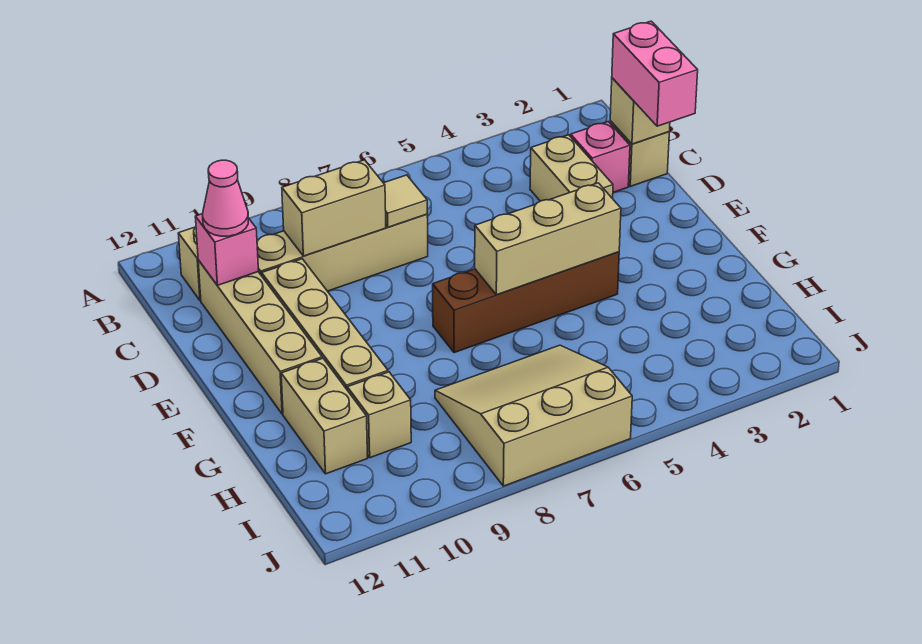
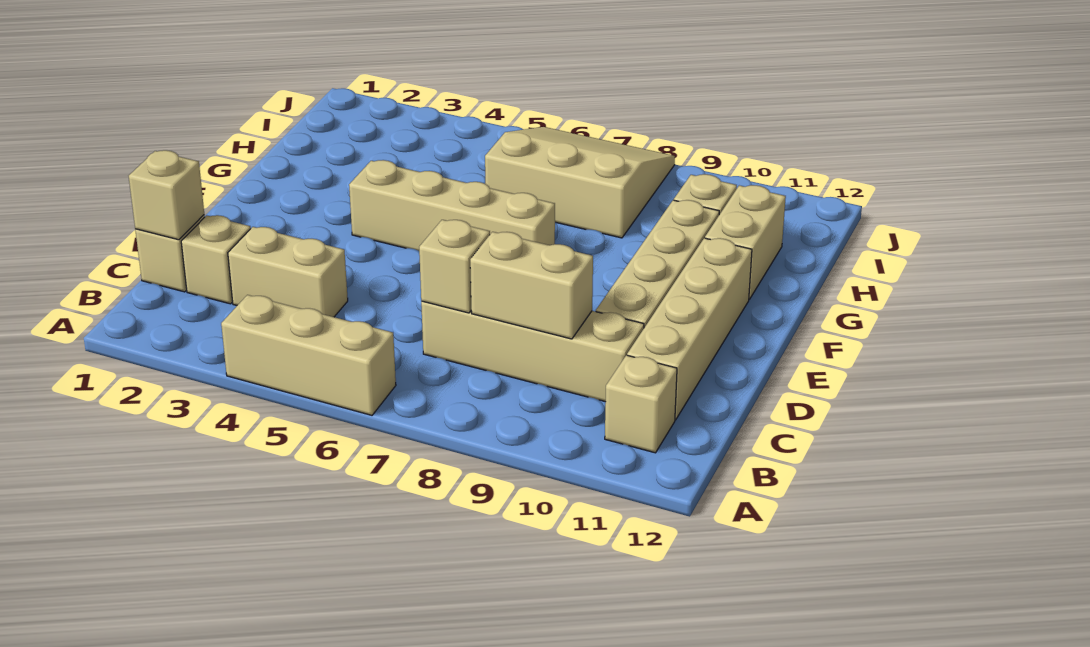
pink brick C1:D1 level 3 -> none
pink brick C2 level 1 -> tan brick C2 level 1
tan brick C3:D3 level 1 -> tan brick C3:C4 level 1
tan tile C7 level 2 -> tan brick C7 level 2
pink brick C11 level 2 -> none
pink cone C11 level 3 -> none
brown brick F4:F7 level 1 -> tan brick F4:F7 level 1
tan brick F4:F6 level 2 -> tan brick A4:A6 level 1
tan slope H6:J8 level 1 top J -> tan slope H6:J8 level 1 top H

